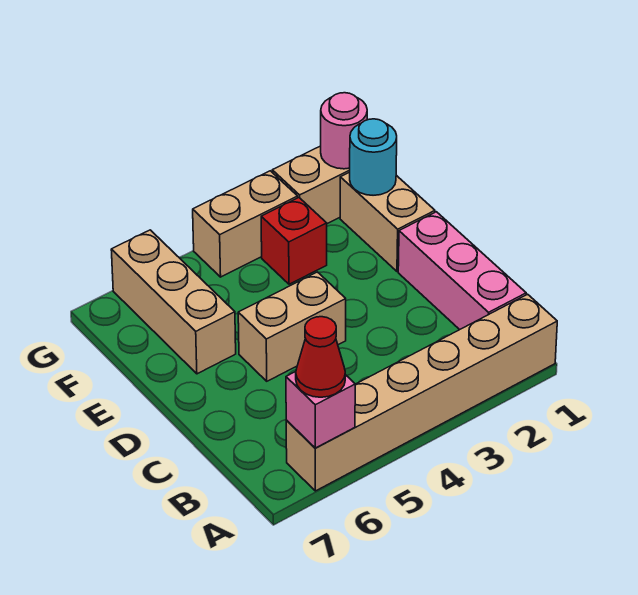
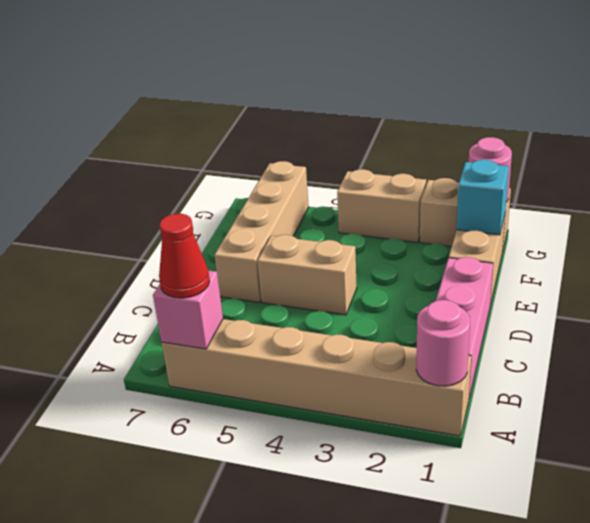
none -> pink round brick A1 level 2
tan brick E6:G6 level 1 -> tan brick D6:G6 level 1
cyan round brick F1 level 2 -> cyan brick F1 level 2
red brick F3 level 1 -> none

